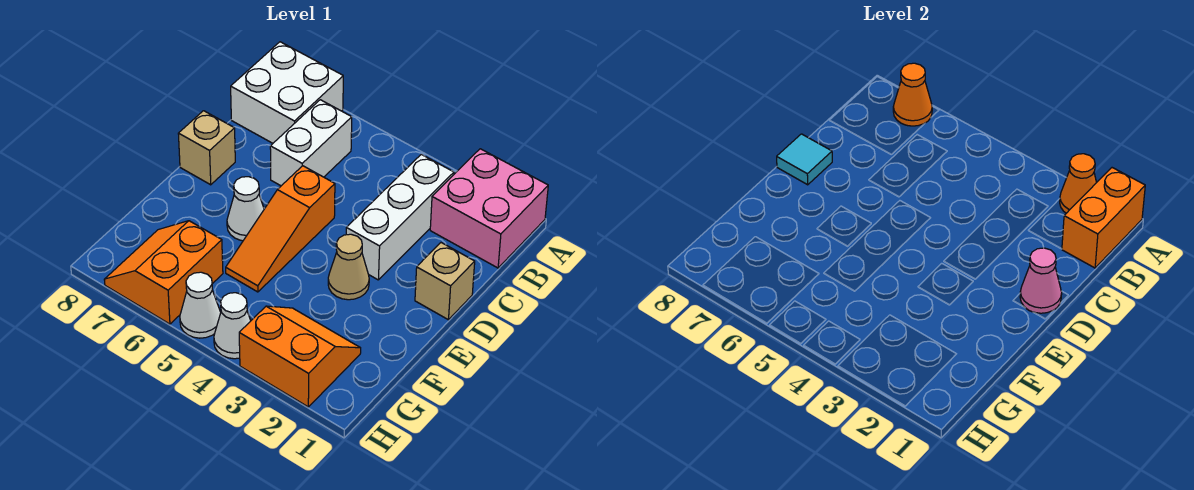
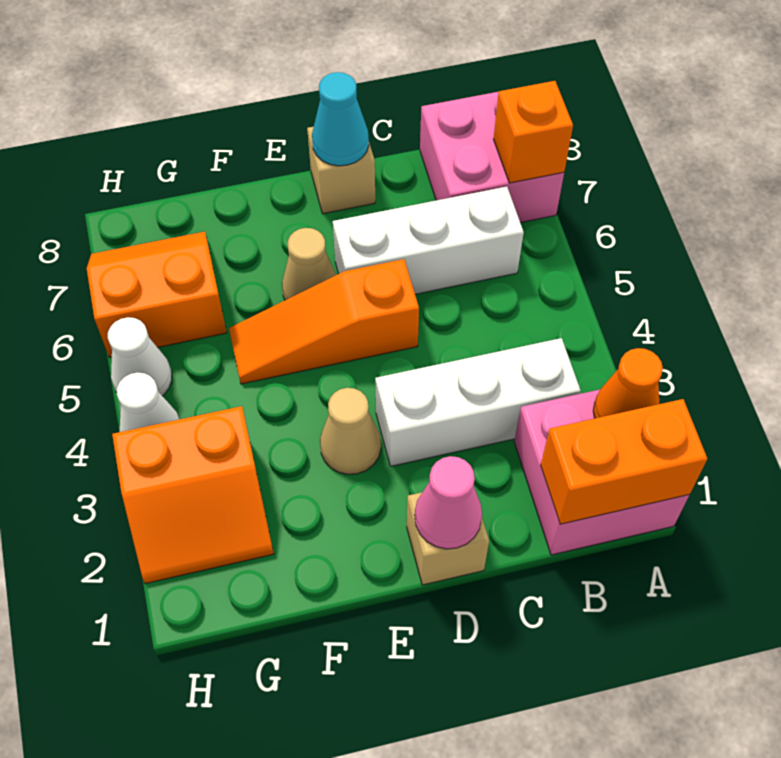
white brick A7:B8 level 1 -> pink brick A7:B8 level 1
orange cone A7 level 2 -> orange brick A7 level 2
white brick B6:C6 level 1 -> white brick B6:D6 level 1
cyan tile D8 level 2 -> cyan cone D8 level 2
white cone E6 level 1 -> tan cone E6 level 1
orange slope G2:H3 level 1 top H -> orange slope G2:H3 level 1 top 3

